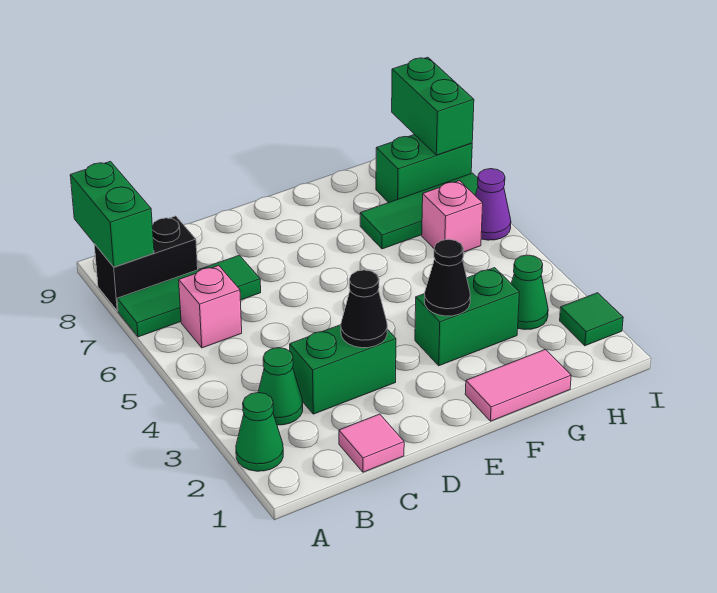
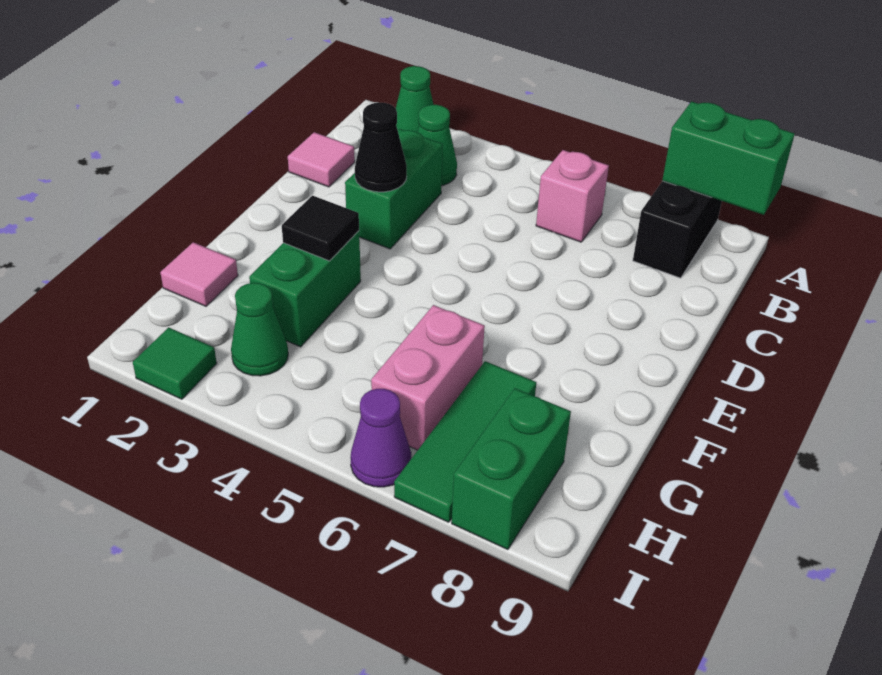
green tile A7:C7 level 1 -> none
pink tile F1:G1 level 1 -> pink tile G1 level 1
black cone F3 level 2 -> black tile F3 level 2
pink brick H6 level 1 -> pink brick G6:H6 level 1
green brick I8:I9 level 2 -> none

